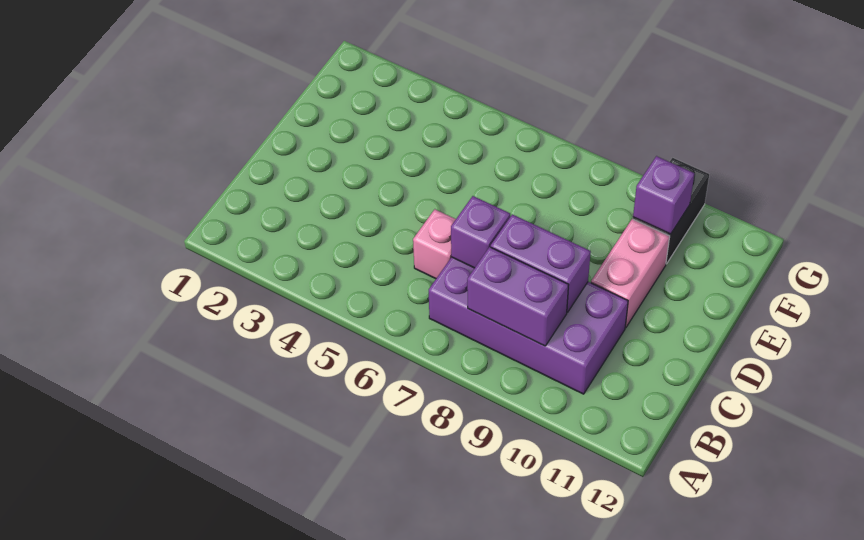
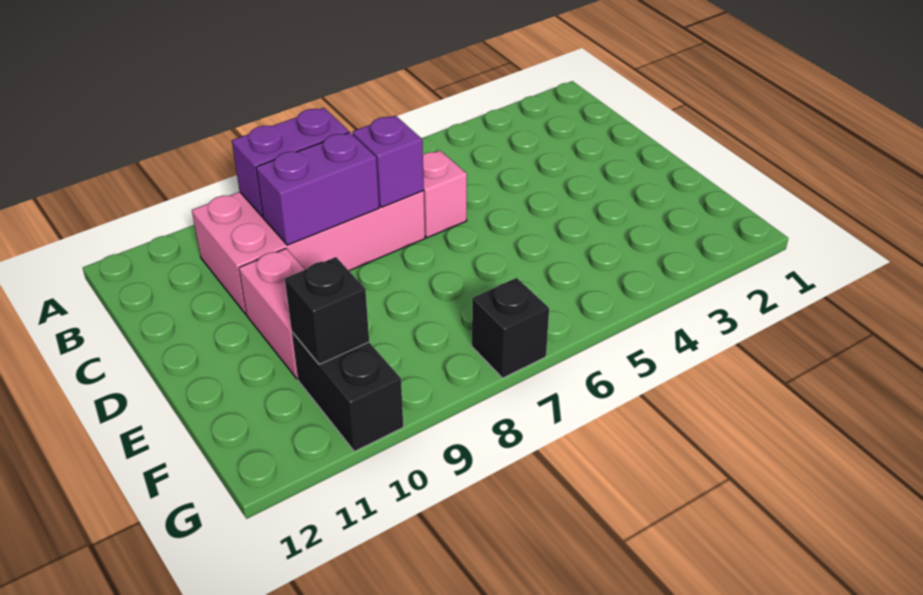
purple brick B7:C10 level 1 -> pink brick B7:C10 level 1
purple brick F10 level 2 -> black brick F10 level 2
none -> black brick G7 level 1

